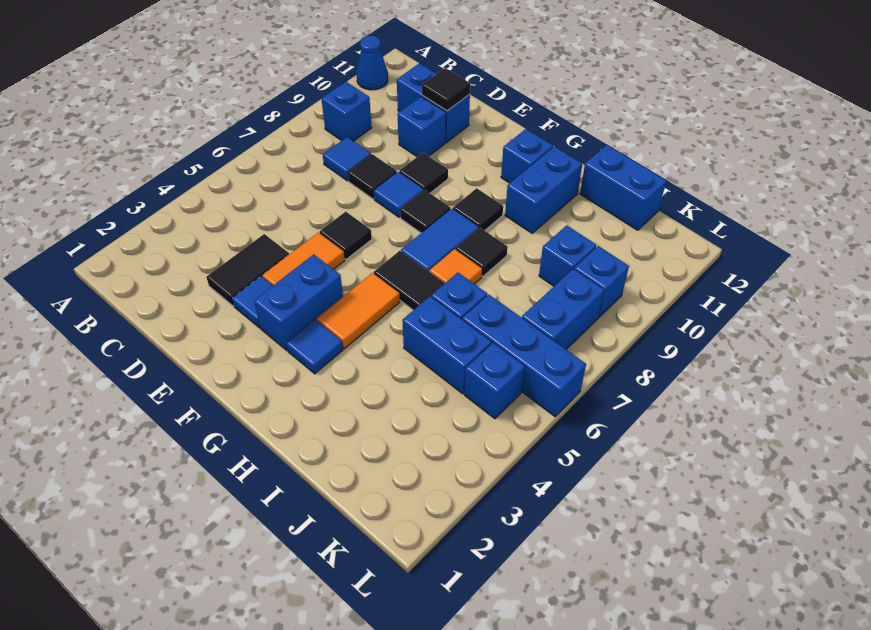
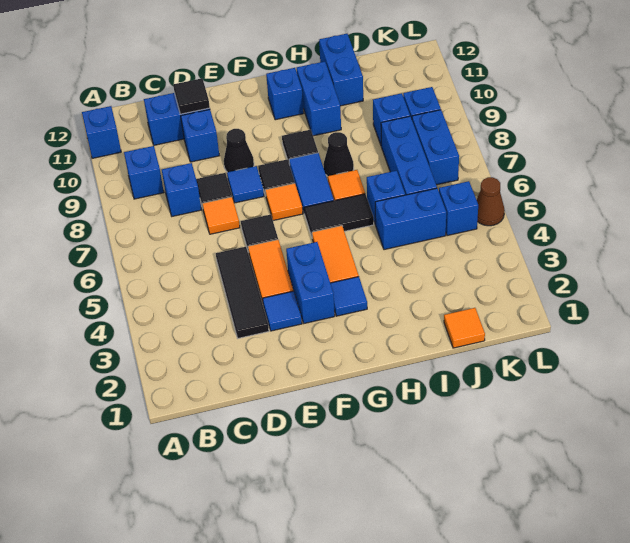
blue cone A11 level 1 -> blue brick A11 level 1
blue tile C8 level 1 -> blue brick C8 level 1
black tile D3:D4 level 1 -> black tile D3:D5 level 1
none -> orange tile D7 level 1
black tile E9 level 1 -> black cone E9 level 1
none -> orange tile F7 level 1
black tile H8 level 1 -> black cone H8 level 1
blue brick I12:J12 level 1 -> blue brick I11:I12 level 1
none -> orange tile J1 level 1
blue brick J6:L6 level 1 -> blue brick J6:J8 level 1
none -> brown cone L5 level 1

